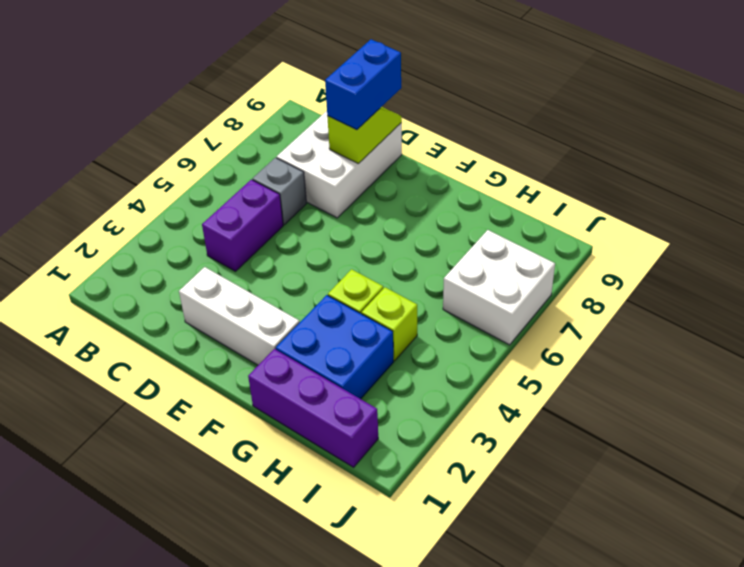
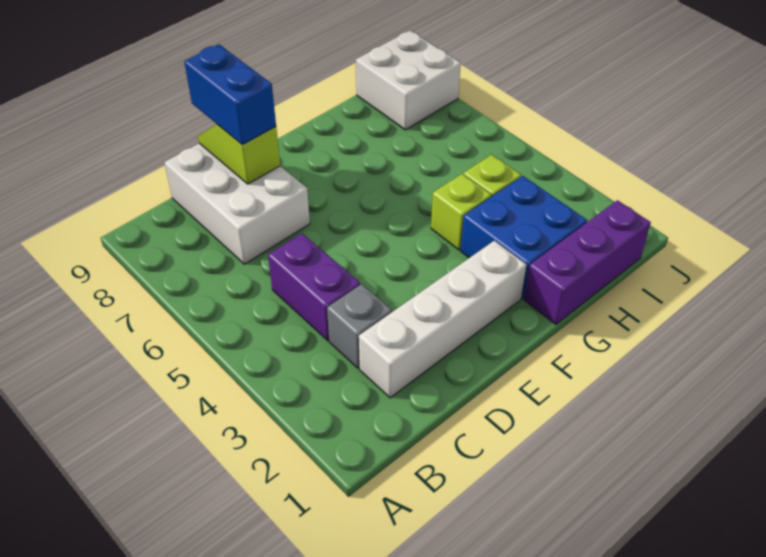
grey brick C6 level 1 -> grey brick C3 level 1
white brick D2:F2 level 1 -> white brick C2:F2 level 1
white brick I6:J7 level 1 -> white brick I8:J9 level 1

